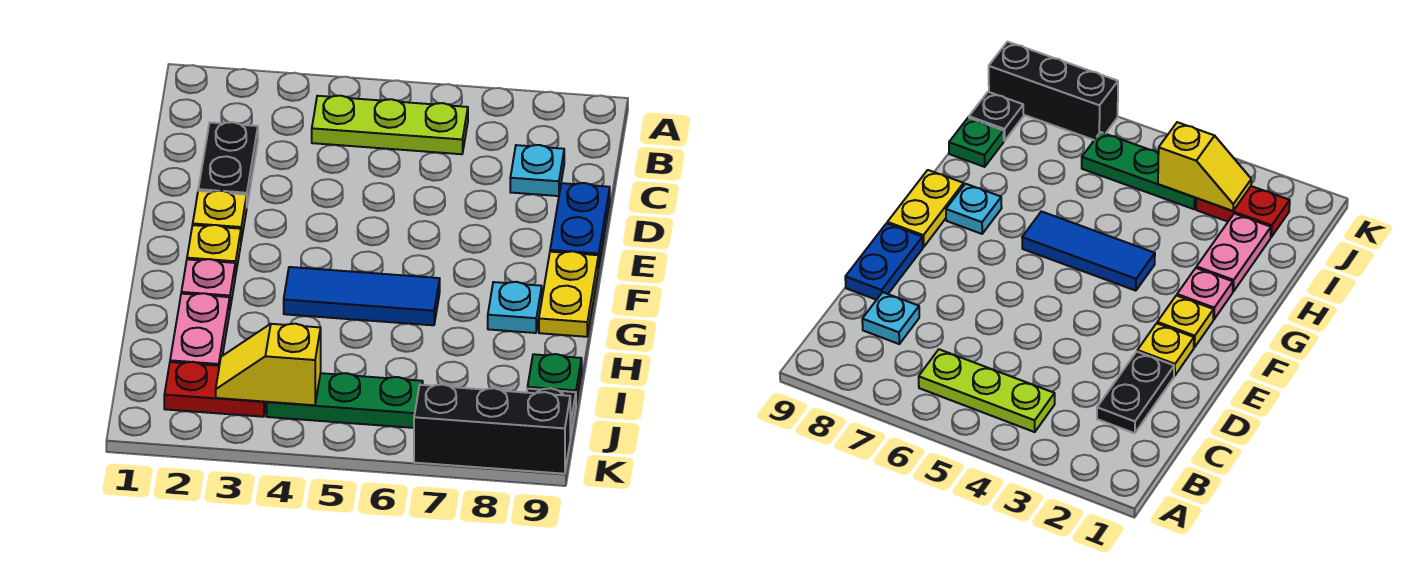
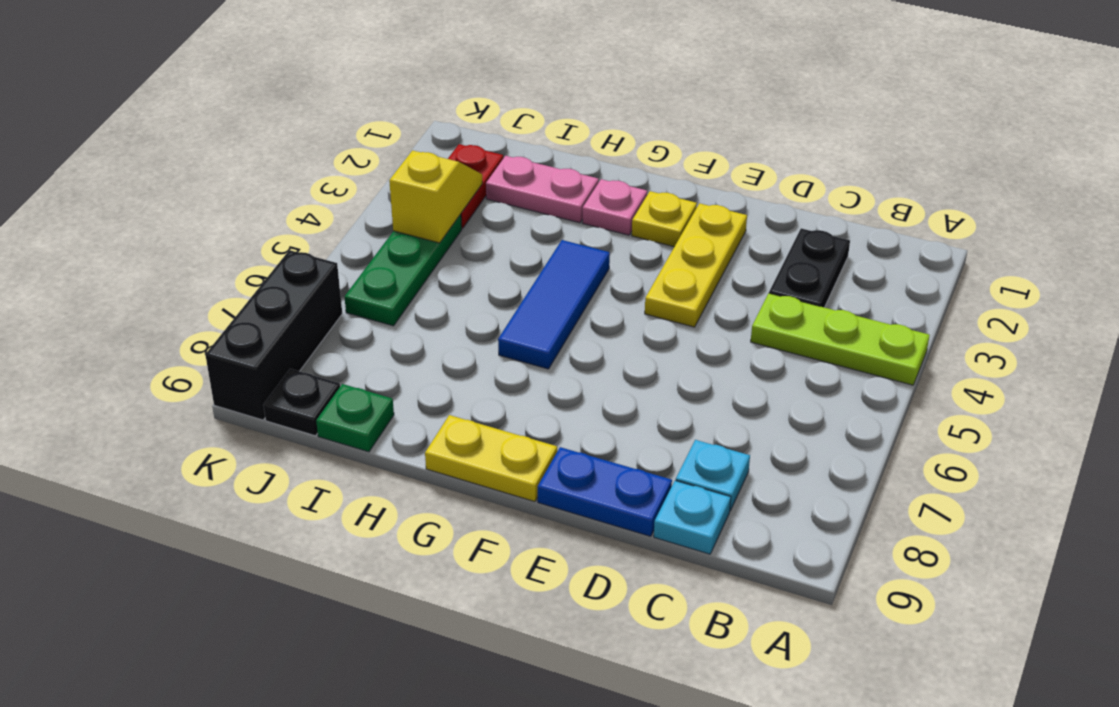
lime plate B4:B6 level 1 -> lime plate A4:C4 level 1
black plate C2:D2 level 1 -> black plate C2:C3 level 1
yellow plate E2 level 1 -> yellow plate E2:E4 level 1
cyan plate G8 level 1 -> cyan plate C9 level 1

